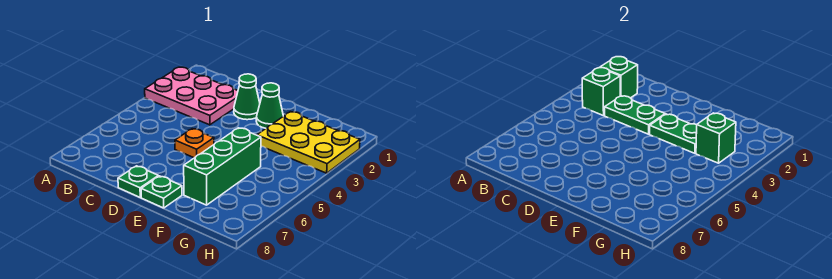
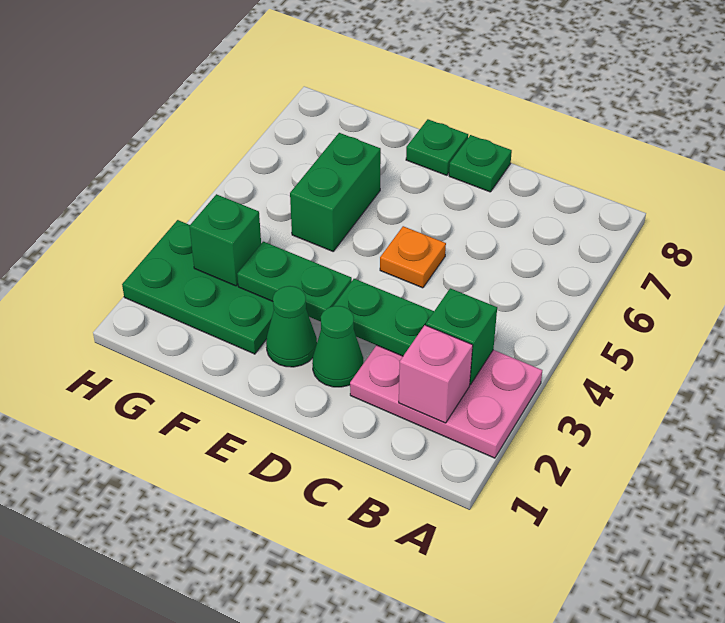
green brick B2 level 2 -> pink brick B2 level 2
yellow plate F2:H3 level 1 -> green plate F2:H3 level 1
green brick F5:F7 level 1 -> green brick F5:F6 level 1

